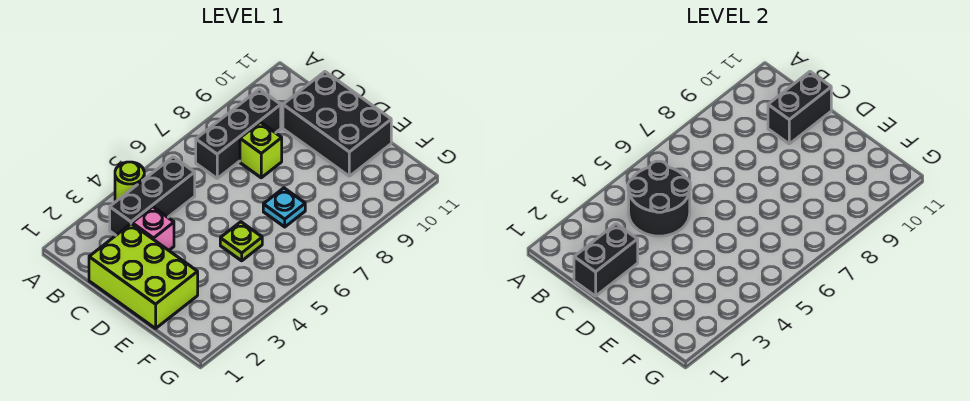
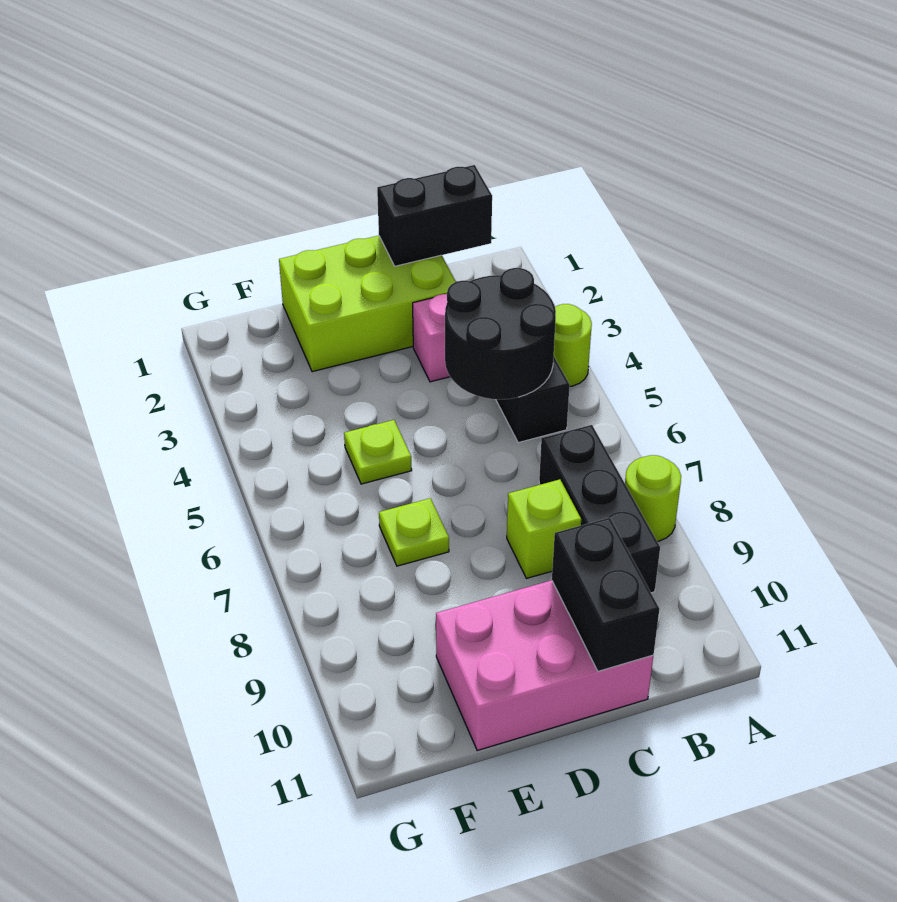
none -> lime round brick A8 level 1
black brick C1:C2 level 2 -> black brick B1:C1 level 2
black brick C10:E11 level 1 -> pink brick C10:E11 level 1
cyan plate E7 level 1 -> lime plate E7 level 1

